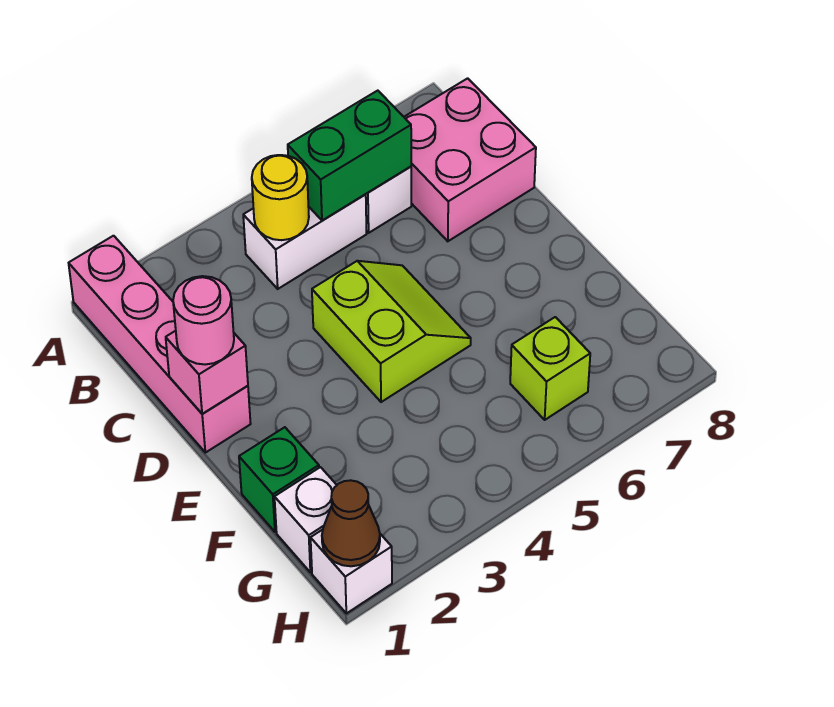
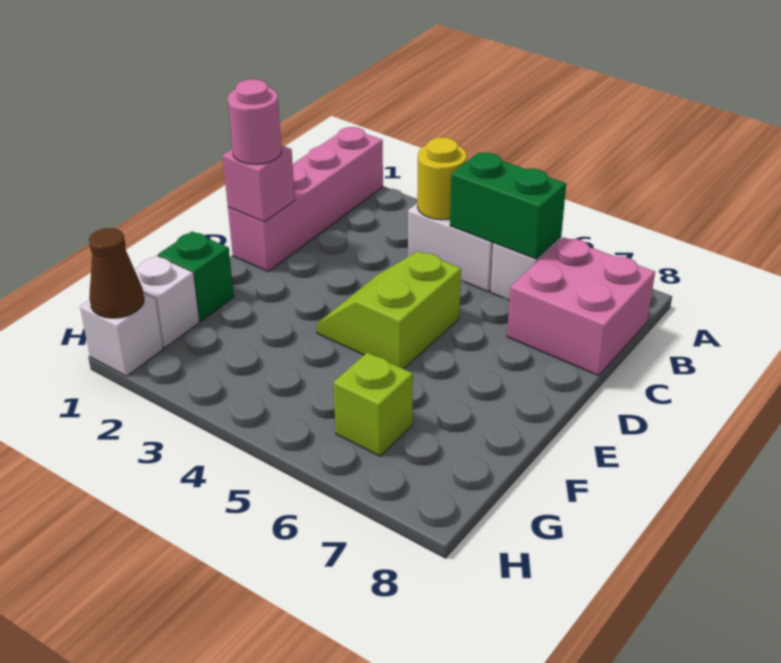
lime slope D4:E5 level 1 top 4 -> lime slope D4:E5 level 1 top 5

